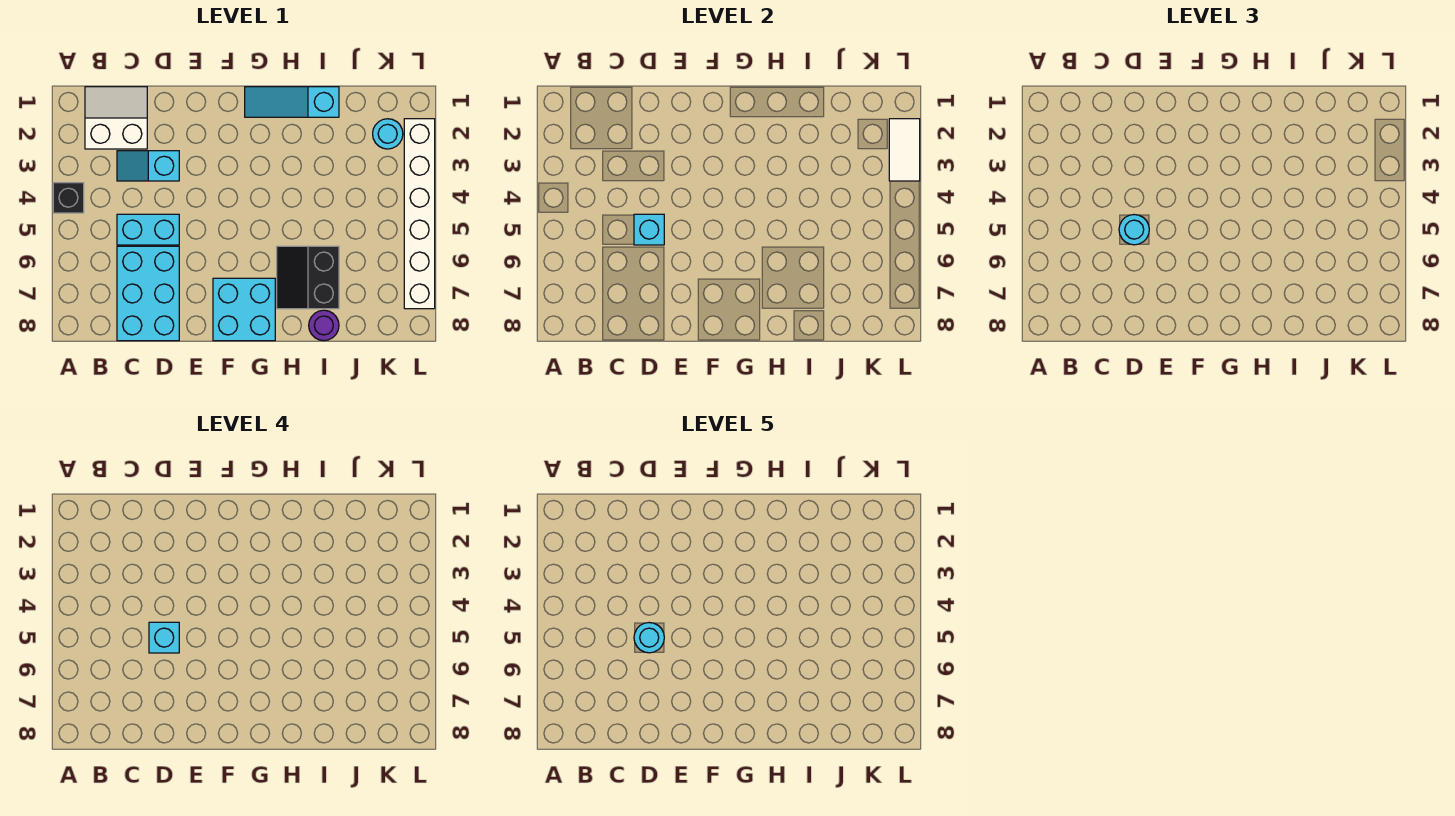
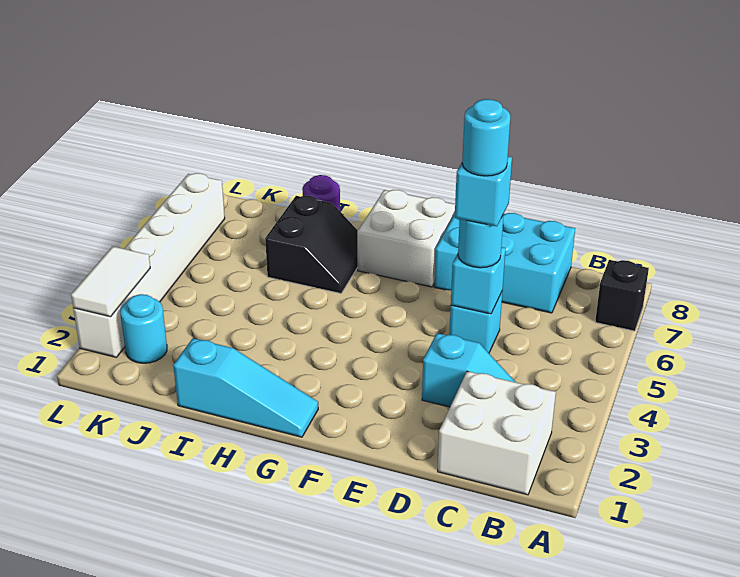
black brick A4 level 1 -> black brick A7 level 1
white slope B1:C2 level 1 top 2 -> white brick B1:C2 level 1
cyan brick C5:D5 level 1 -> cyan brick D5 level 1
cyan brick C6:D8 level 1 -> cyan brick C7:E8 level 1
cyan brick F7:G8 level 1 -> white brick F7:G8 level 1

